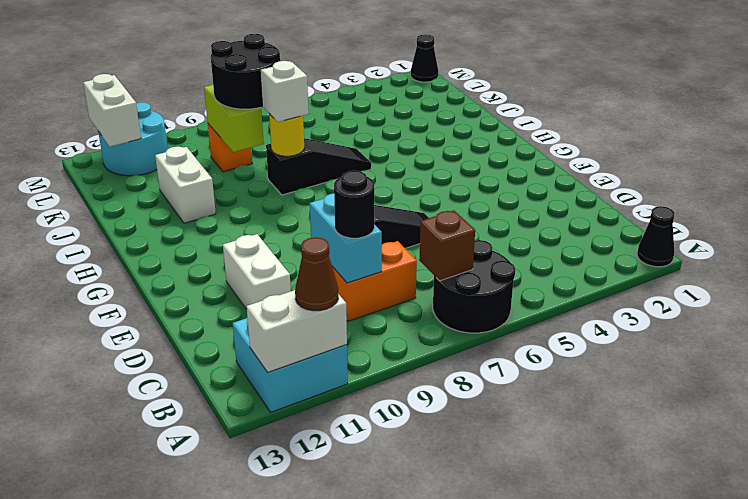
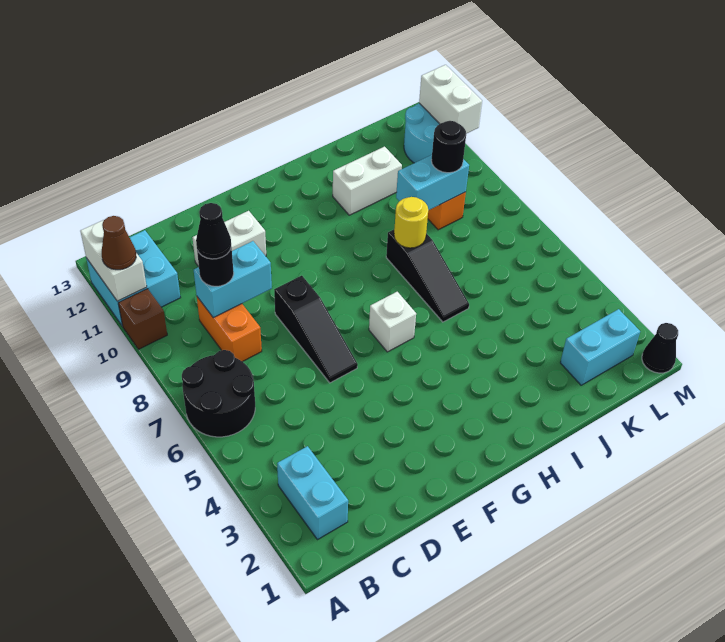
black cone A1 level 1 -> black cone C9 level 4
none -> cyan brick B2:B3 level 1
brown brick B7 level 2 -> brown brick A10 level 1
white brick I8 level 3 -> white brick G6 level 1
black round brick J8:K9 level 3 -> black round brick K9 level 3
lime brick J9:K9 level 2 -> cyan brick J9:K9 level 2
none -> cyan brick K2:L2 level 1
white brick L12:M12 level 2 -> white brick M11:M12 level 2

